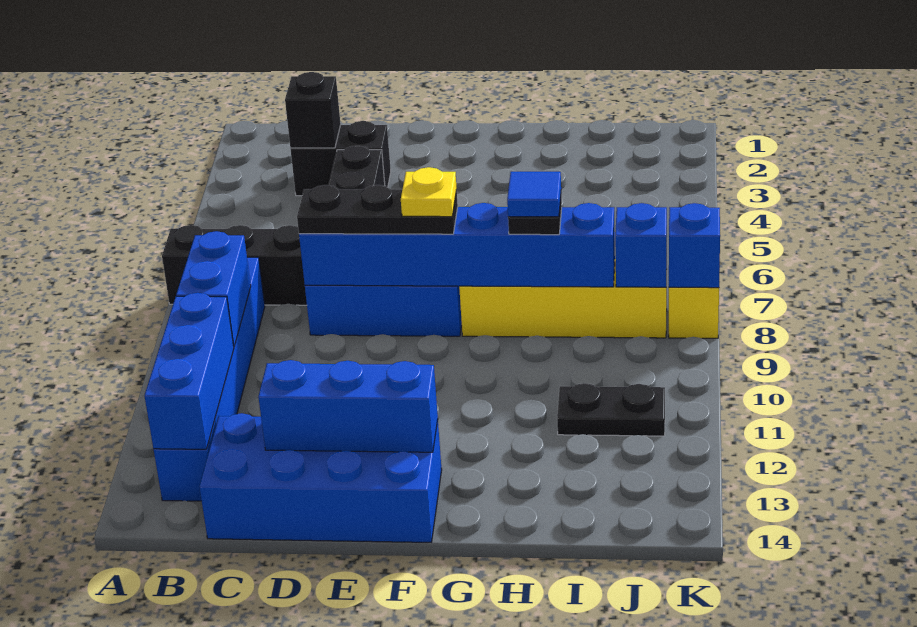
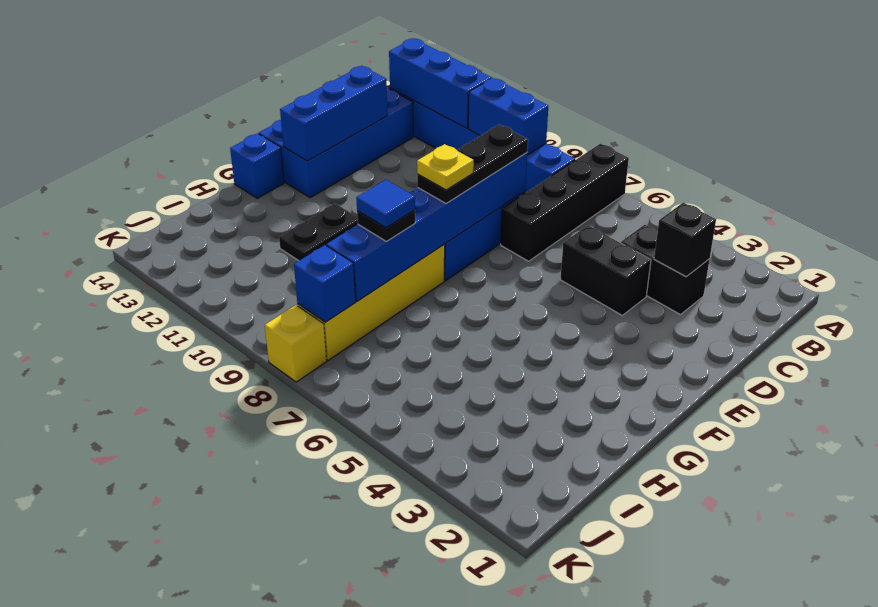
black brick C3:D3 level 1 -> black brick C3:C4 level 1
black plate I11:J11 level 1 -> black plate G11:H11 level 1
blue brick K8 level 2 -> blue brick G14 level 1

